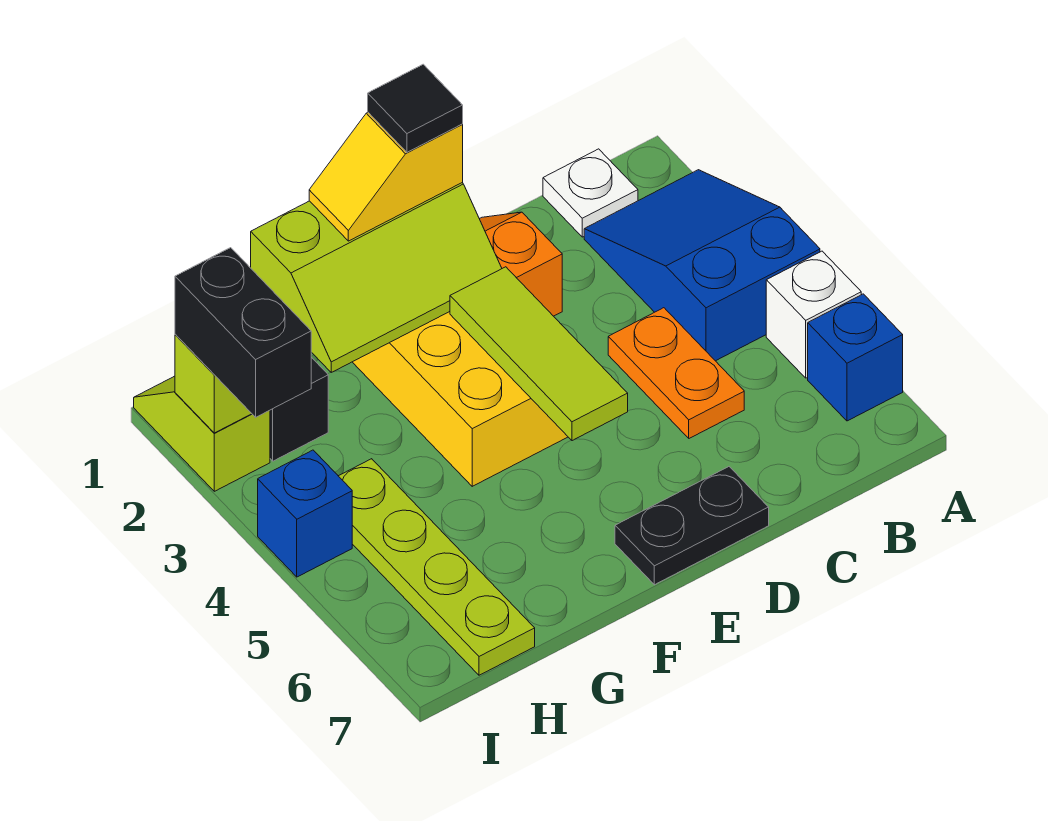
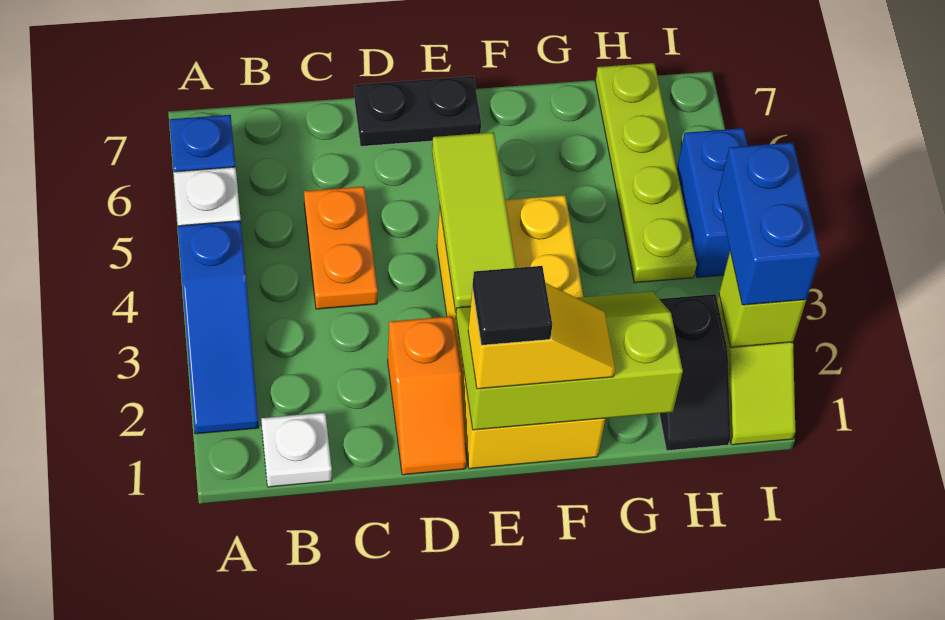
blue slope A2:B4 level 1 top 4 -> blue slope A2:A4 level 1 top 4
black brick I2:I3 level 3 -> blue brick I2:I3 level 3
blue brick I4 level 1 -> blue brick I4:I5 level 1

